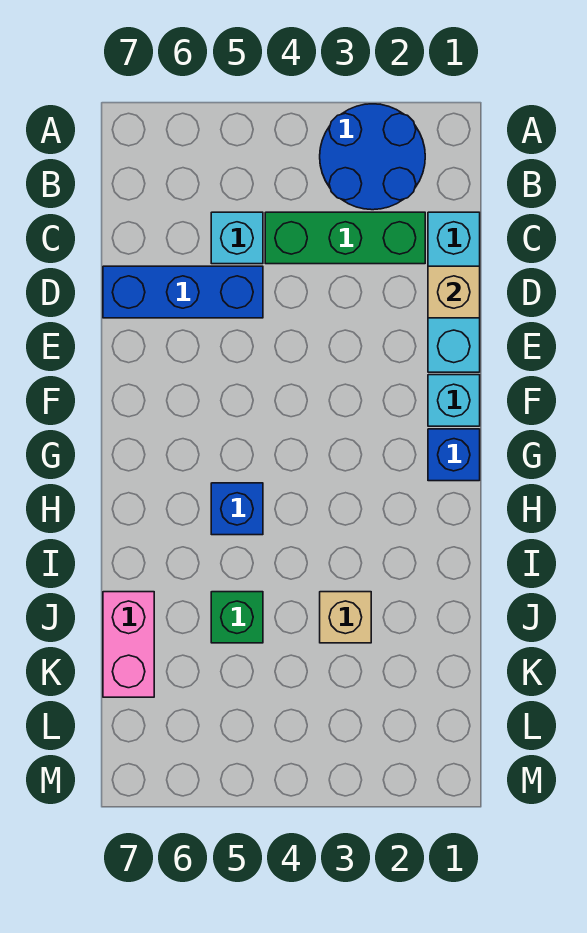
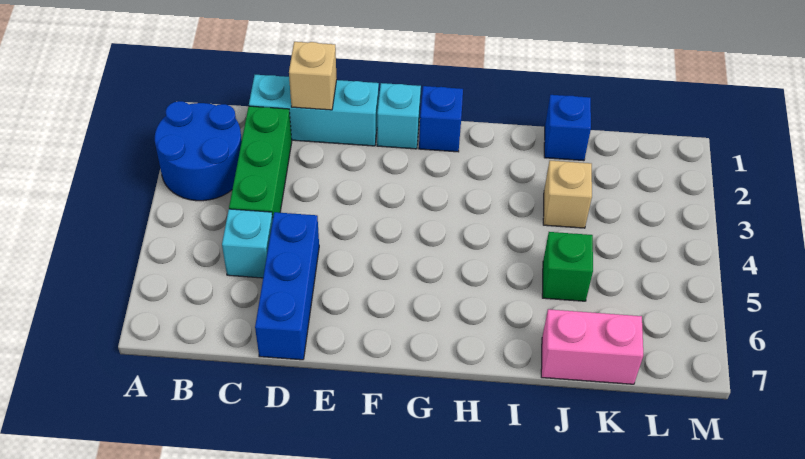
blue brick H5 level 1 -> blue brick J1 level 1

